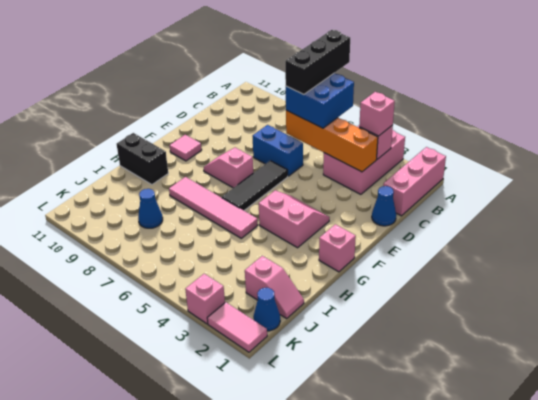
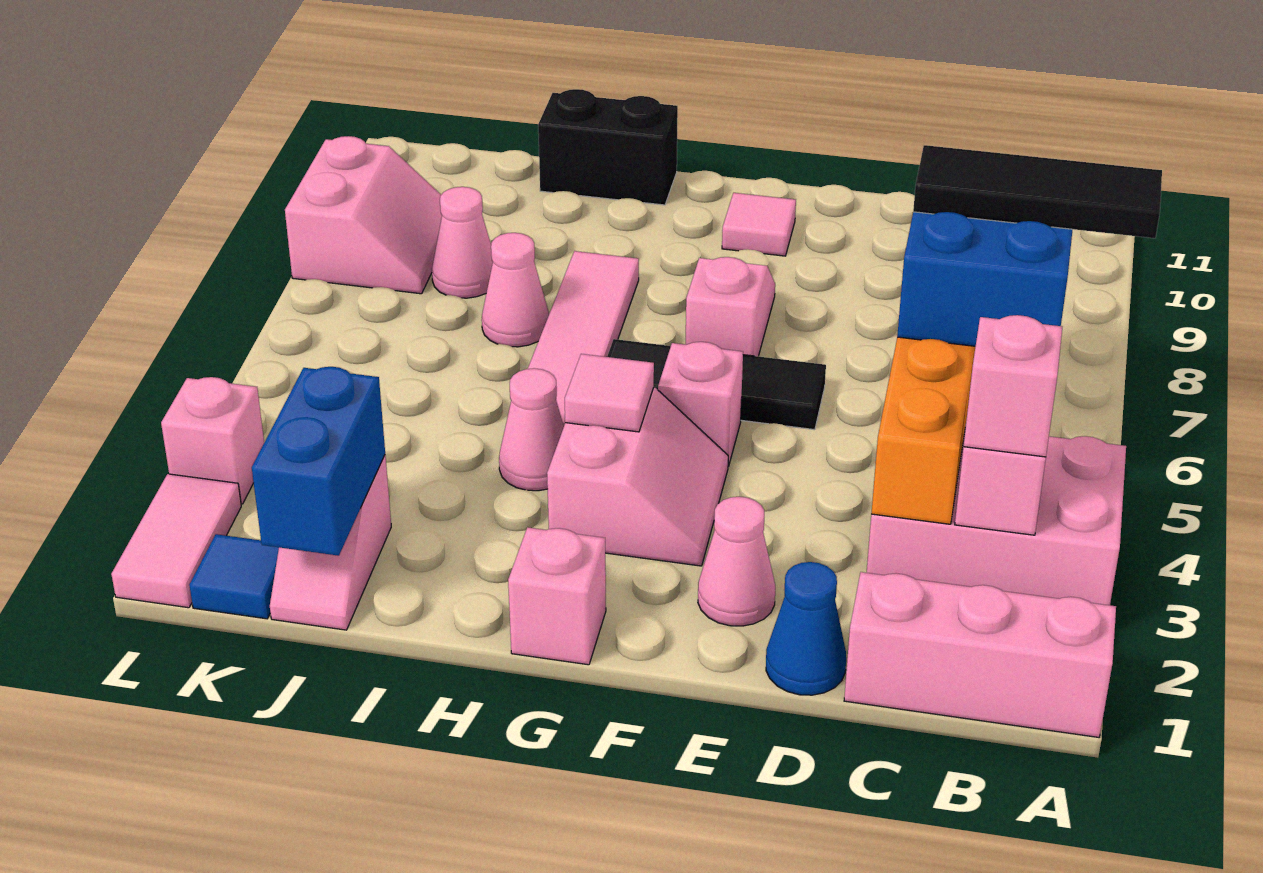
black brick A6:C6 level 4 -> black tile A6:C6 level 4
blue brick D6:D7 level 1 -> blue brick J1:J2 level 2
none -> pink cone E2 level 1
none -> pink brick F5 level 1
none -> pink tile G4 level 2
none -> pink cone H4 level 1
black brick H10:H11 level 1 -> black brick H11:I11 level 1
none -> pink cone I7 level 1
blue cone J8 level 1 -> pink cone J8 level 1
blue cone K1 level 1 -> blue tile K1 level 1
none -> pink slope K8:L9 level 1 top L

